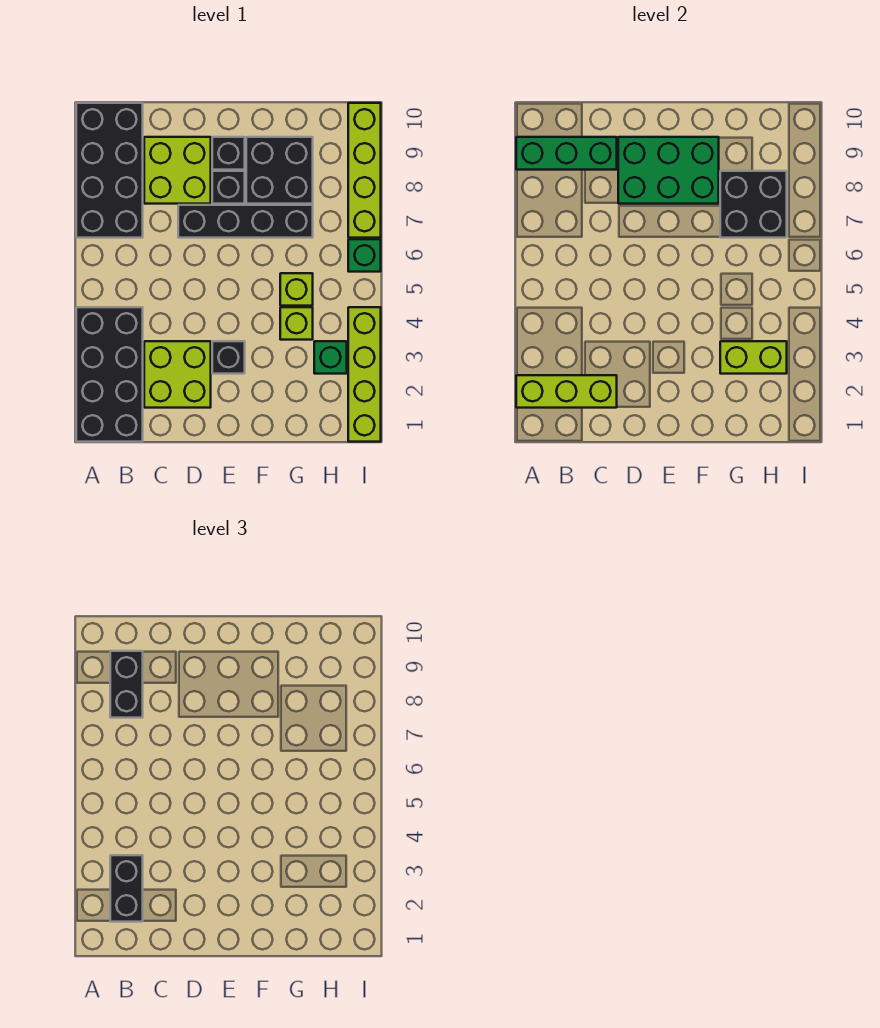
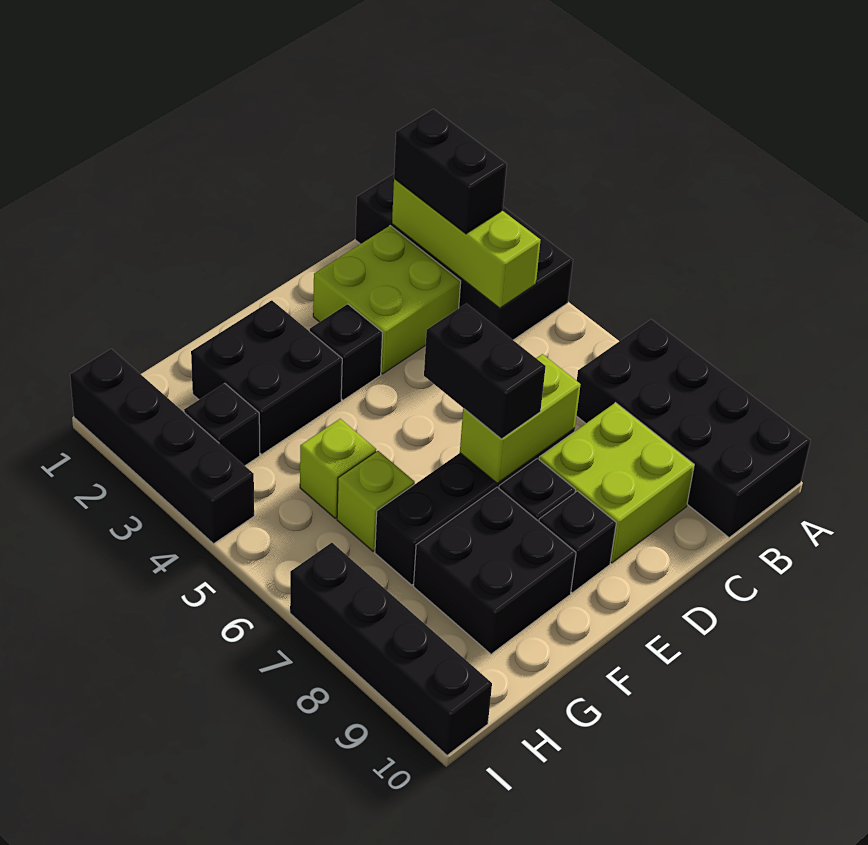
lime brick A2:C2 level 2 -> lime brick B2:B4 level 2
green brick A9:C9 level 2 -> none
black brick B8:B9 level 3 -> black brick E6:E7 level 3
green brick D8:F9 level 2 -> none
lime brick G3:H3 level 2 -> lime brick D7:E7 level 2
lime brick G4 level 1 -> lime brick G6 level 1
black brick G7:H8 level 2 -> black brick F2:G3 level 1
green brick H3 level 1 -> black brick H3 level 1
lime brick I1:I4 level 1 -> black brick I1:I4 level 1
green brick I6 level 1 -> none
lime brick I7:I10 level 1 -> black brick I7:I10 level 1

